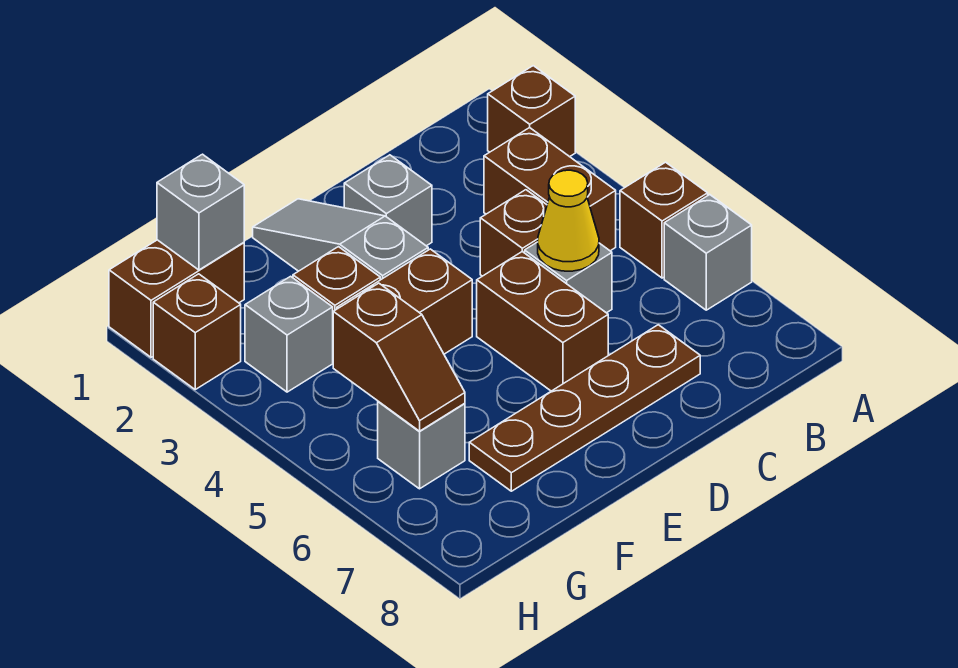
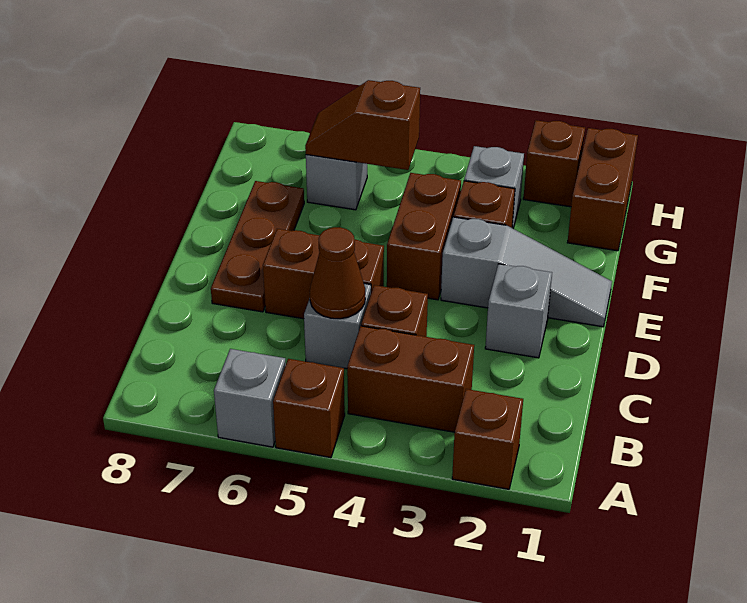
yellow cone C5 level 2 -> brown cone C5 level 2
brown plate C7:F7 level 1 -> brown plate D7:F7 level 1
grey brick G1 level 2 -> none

